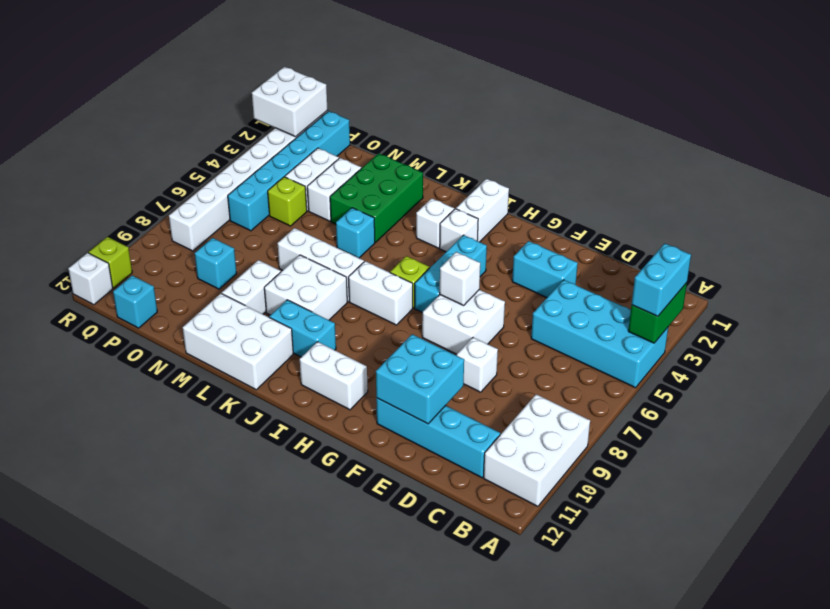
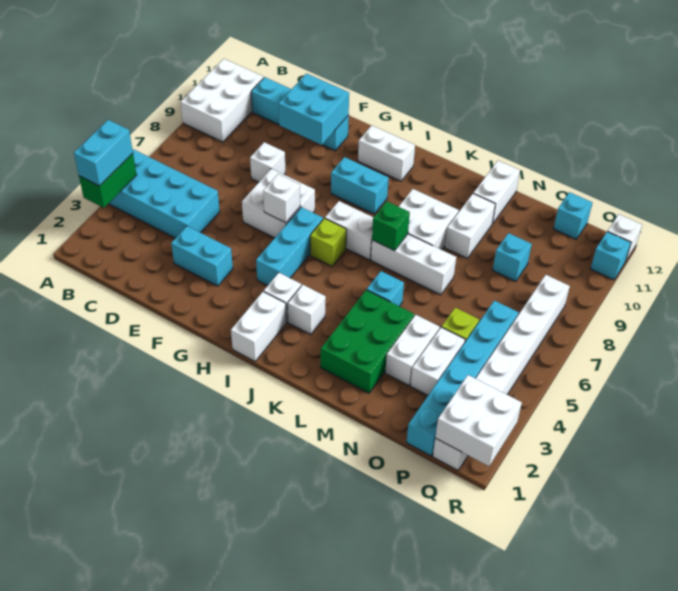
cyan brick J10:K10 level 1 -> cyan brick H9:I9 level 1
none -> green brick K7 level 2
white brick K11:M12 level 1 -> white brick M11:M12 level 1
lime brick R11 level 1 -> cyan brick R11 level 1

